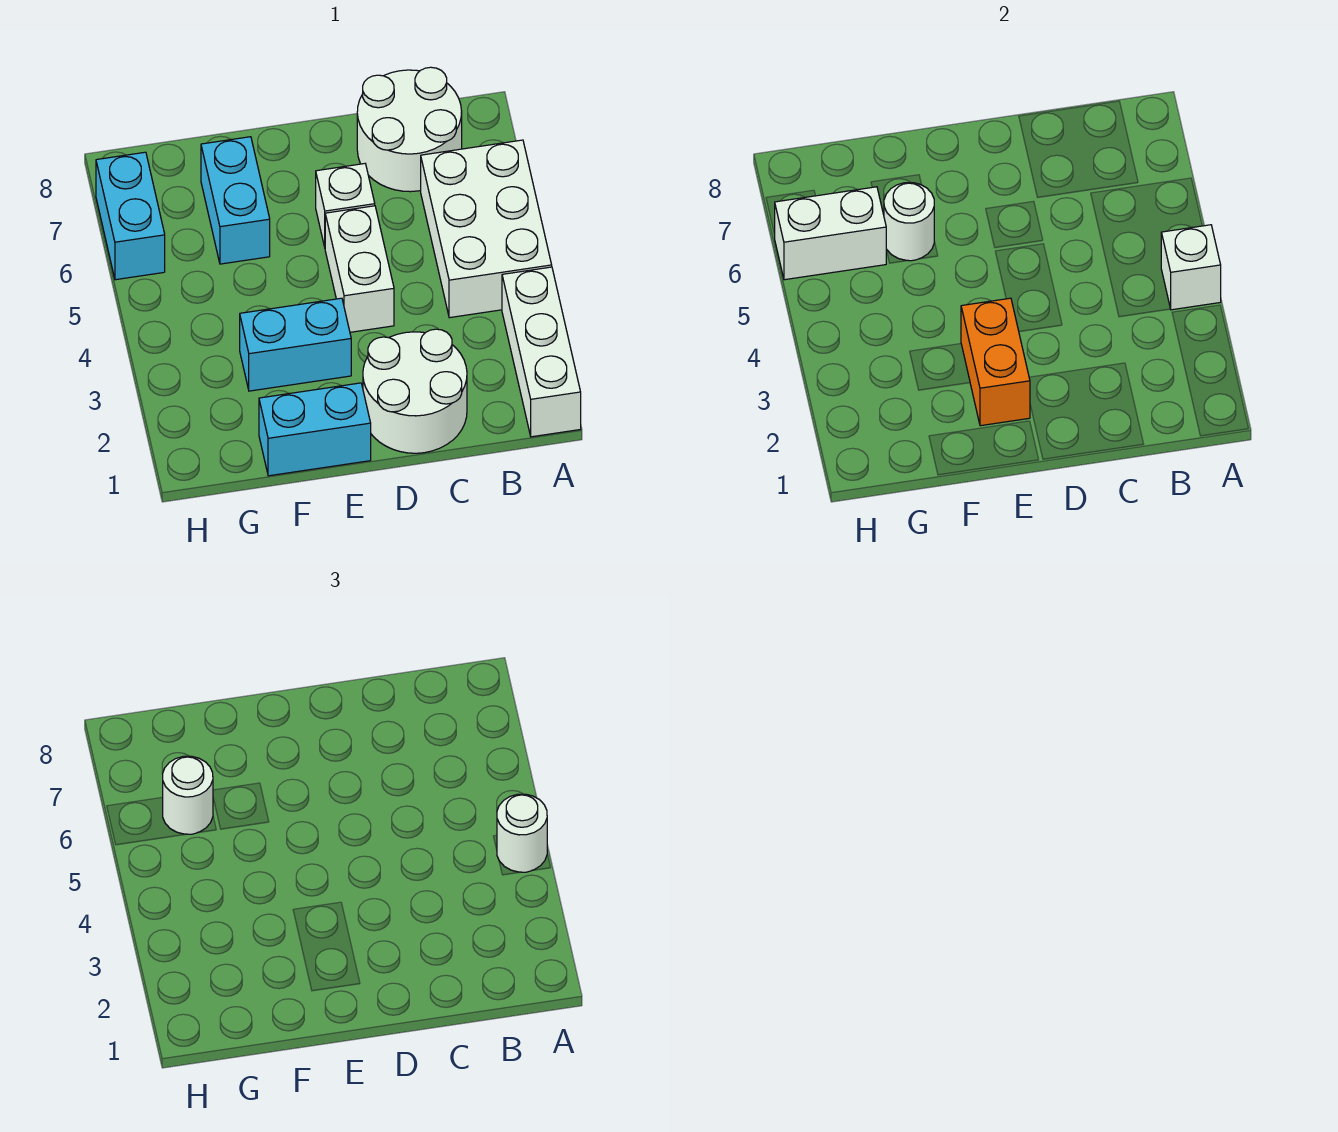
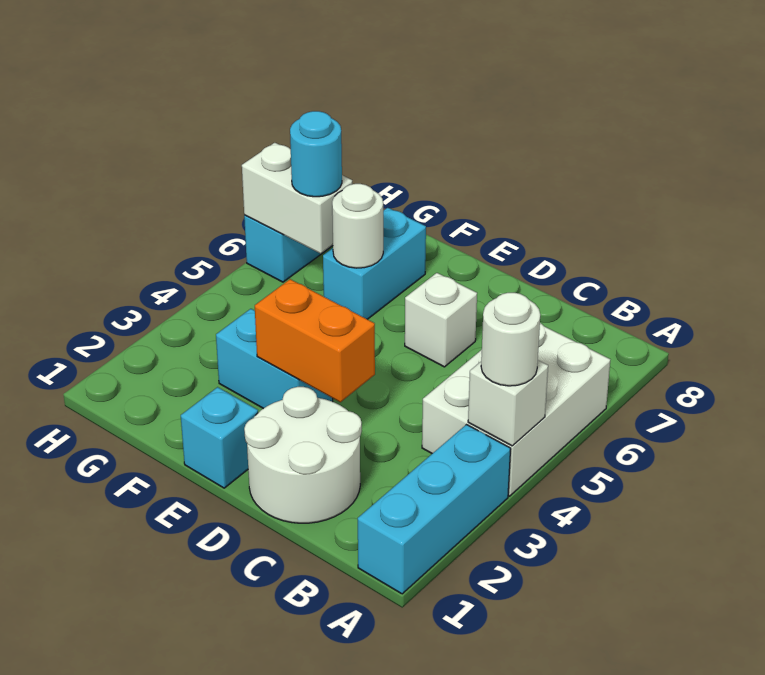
white brick A1:A3 level 1 -> cyan brick A1:A3 level 1
white round brick B7:C8 level 1 -> none
white brick D4:D5 level 1 -> none
cyan brick E1:F1 level 1 -> cyan brick E1 level 1
orange brick E2:E3 level 2 -> orange brick D3:E3 level 2
white round brick G6 level 3 -> cyan round brick G6 level 3

